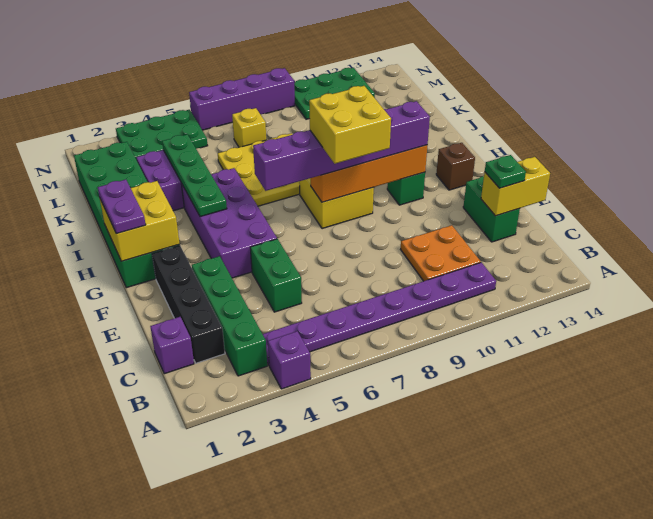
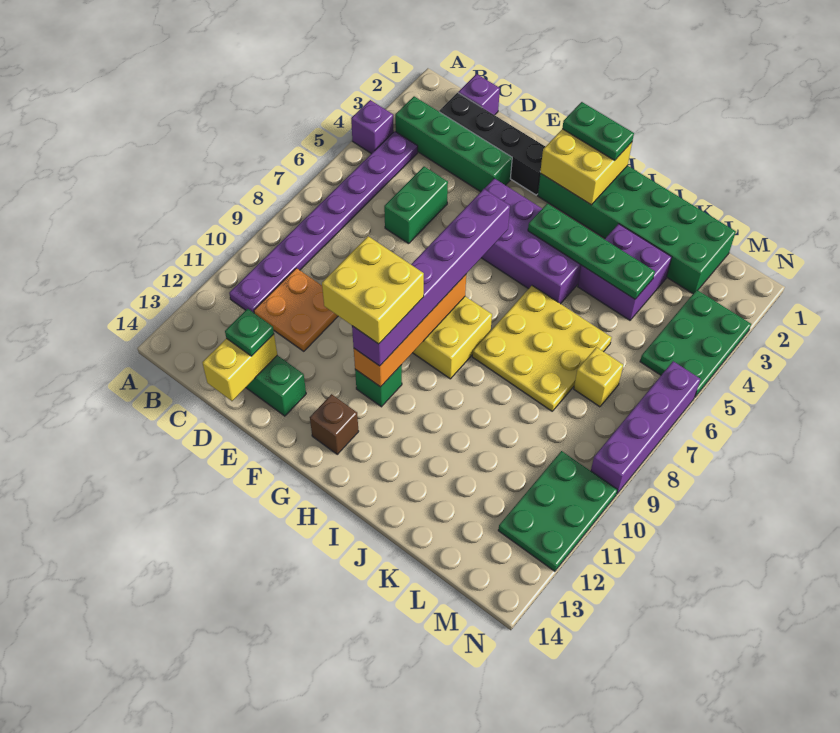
green brick D5:E5 level 1 -> green brick D5:D6 level 1
yellow brick F8:G9 level 4 -> yellow brick F10:G11 level 4
purple plate G1:H1 level 3 -> green plate G1:H1 level 3

